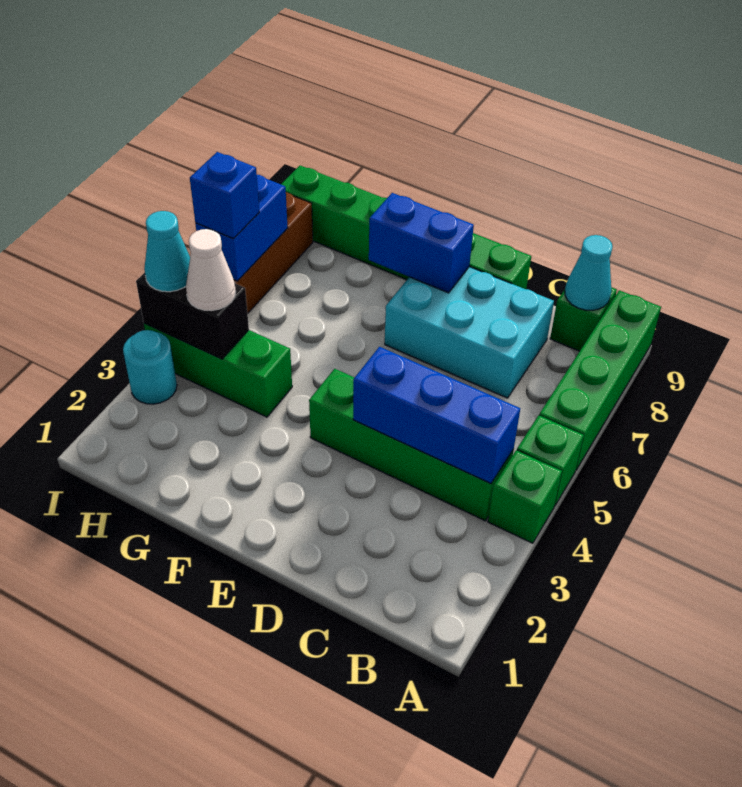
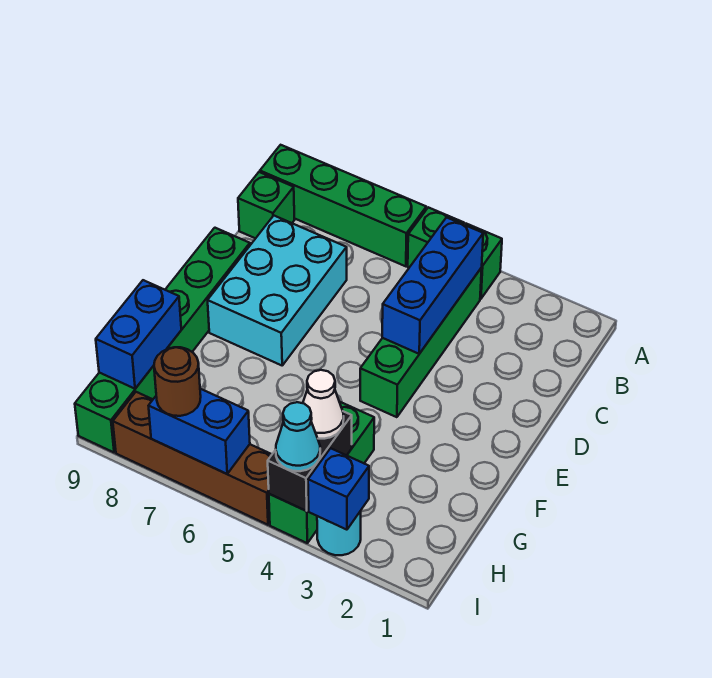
cyan cone B9 level 2 -> none
blue brick E8:F8 level 2 -> blue brick G9:H9 level 2
blue brick I6 level 3 -> blue brick I3 level 2
none -> brown round brick I7 level 3

